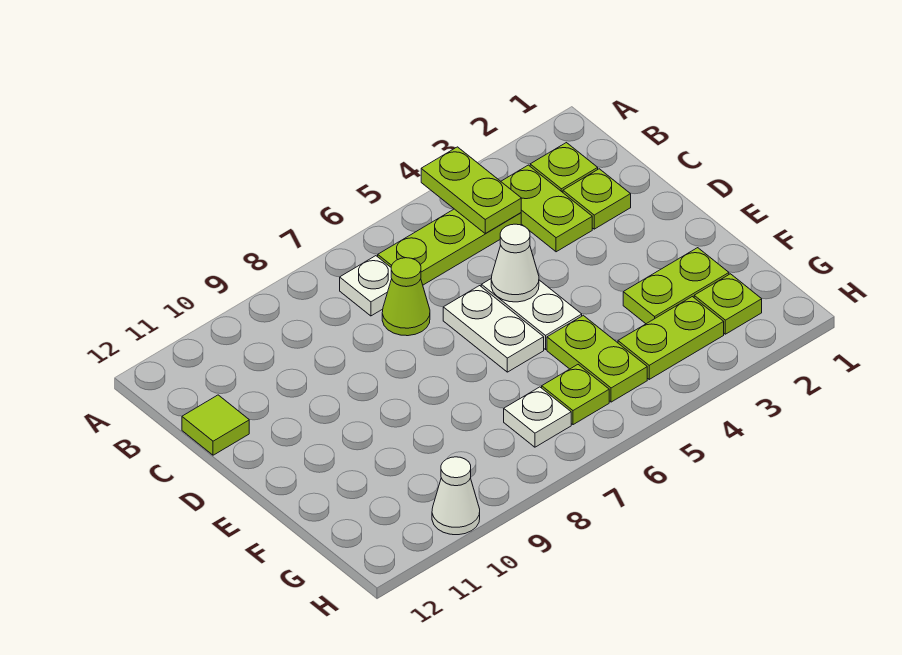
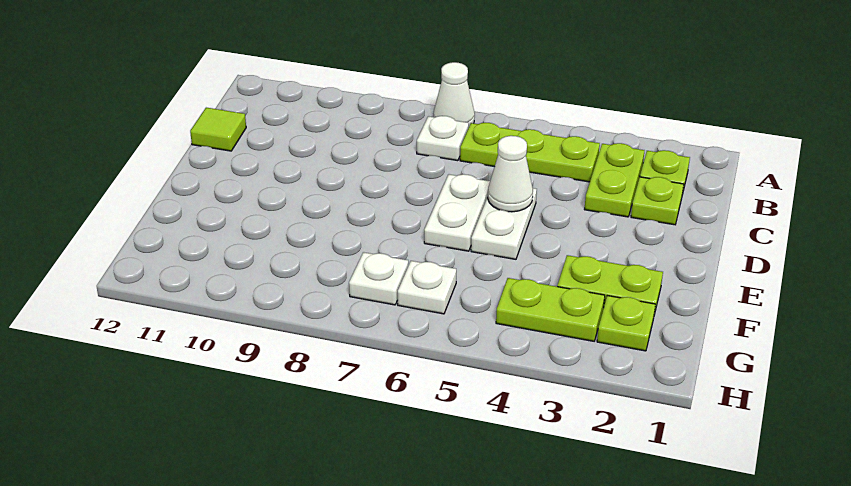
lime plate A4:B4 level 2 -> none
lime cone C7 level 1 -> none
lime plate F5:G5 level 1 -> none
lime plate G6 level 1 -> white plate G6 level 1
white cone H10 level 1 -> white cone A7 level 1

